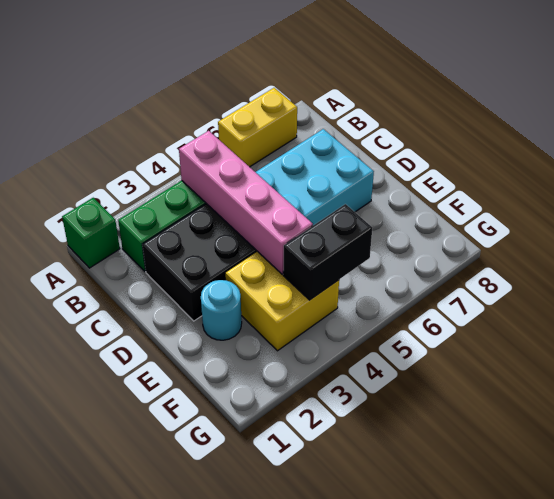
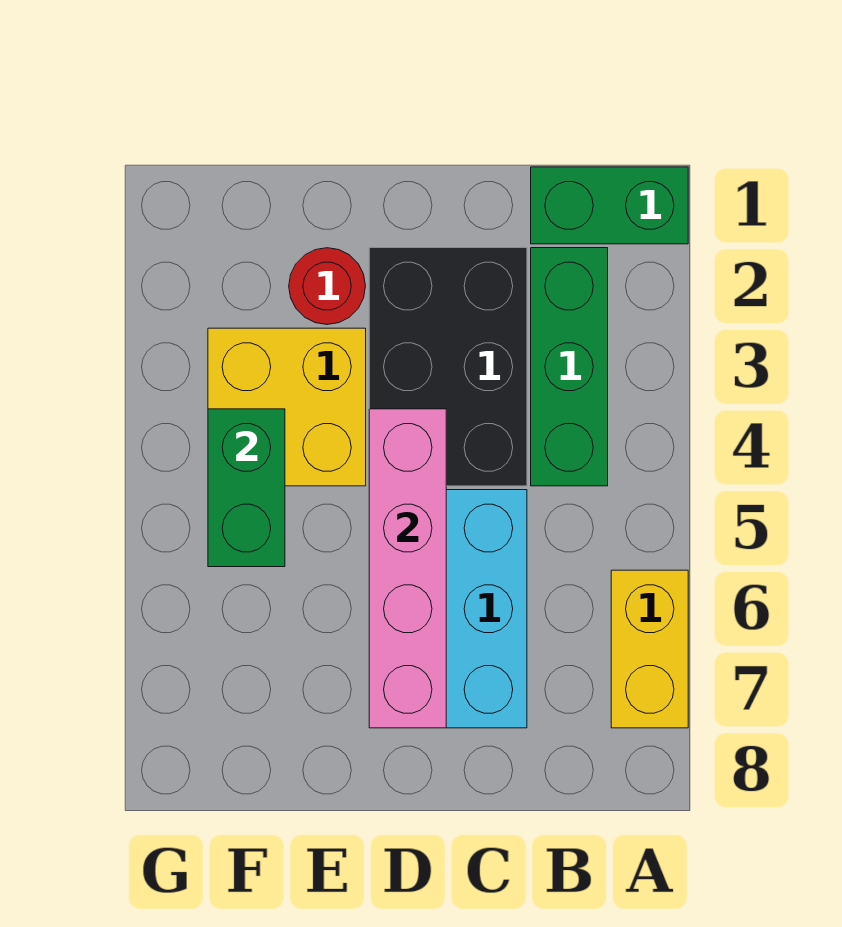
green brick A1 level 1 -> green brick A1:B1 level 1
pink brick B4:E4 level 2 -> pink brick D4:D7 level 2
cyan round brick E2 level 1 -> red round brick E2 level 1
black brick F4:F5 level 2 -> green brick F4:F5 level 2

